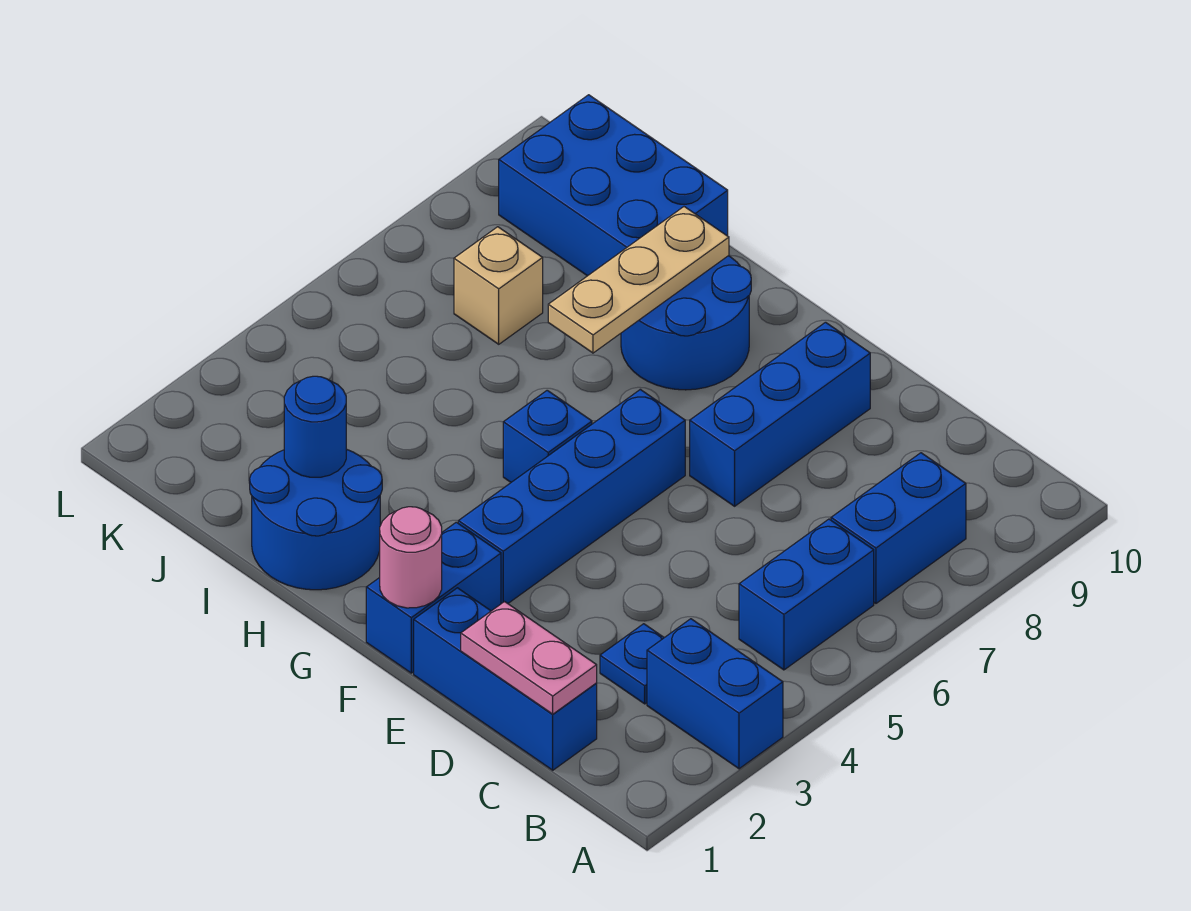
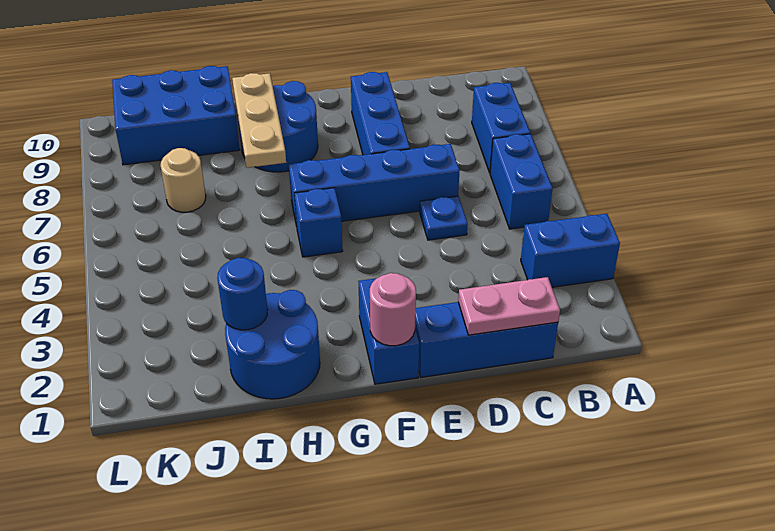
blue plate C3 level 1 -> blue plate D5 level 1
blue brick F3:F6 level 1 -> blue brick D6:G6 level 1
tan brick J7 level 1 -> tan round brick J7 level 1

